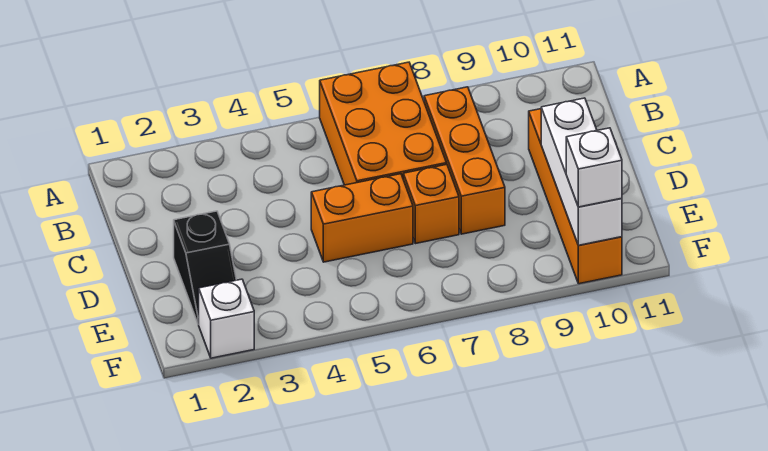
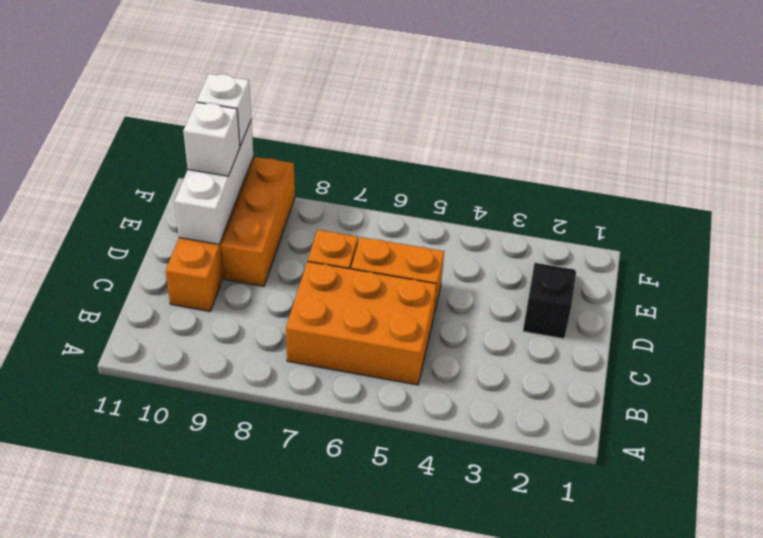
orange brick A6:C7 level 1 -> orange brick B5:C7 level 1
orange brick B8:D8 level 1 -> orange brick D9:F9 level 1
white brick F2 level 1 -> white brick E10 level 3

